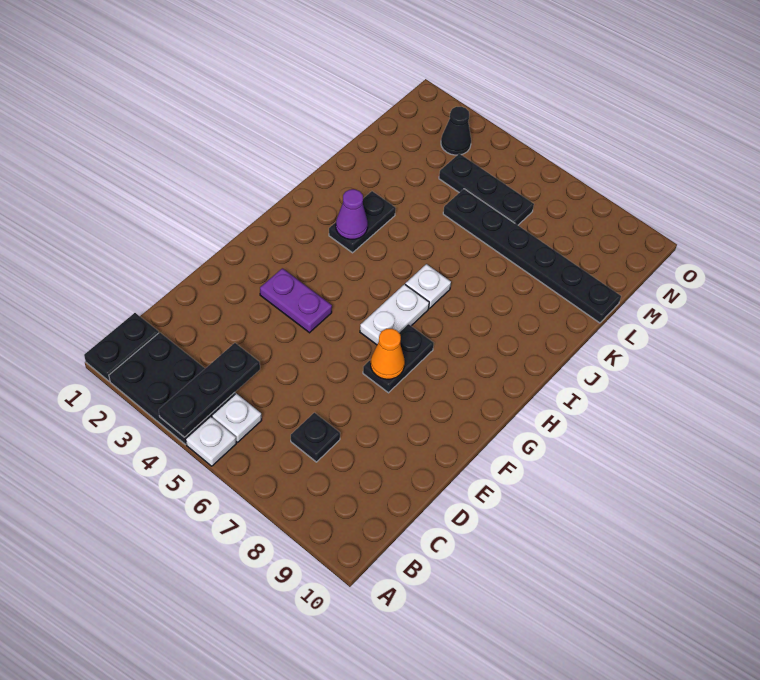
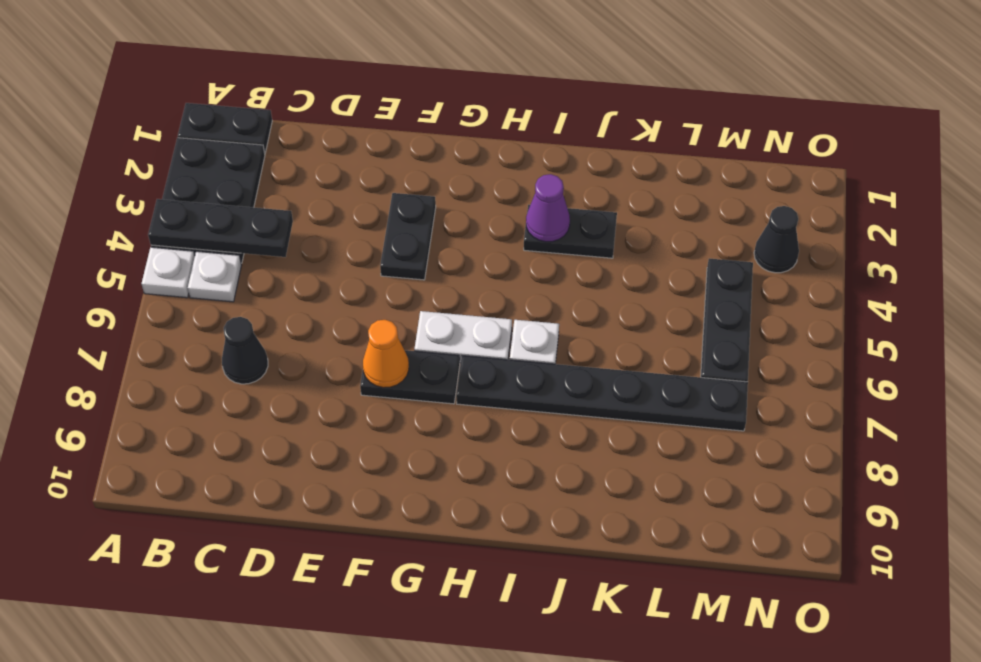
black plate C7 level 1 -> black cone C7 level 1
purple plate F3:F4 level 1 -> black plate F3:F4 level 1
black plate L5:L10 level 1 -> black plate H7:M7 level 1

